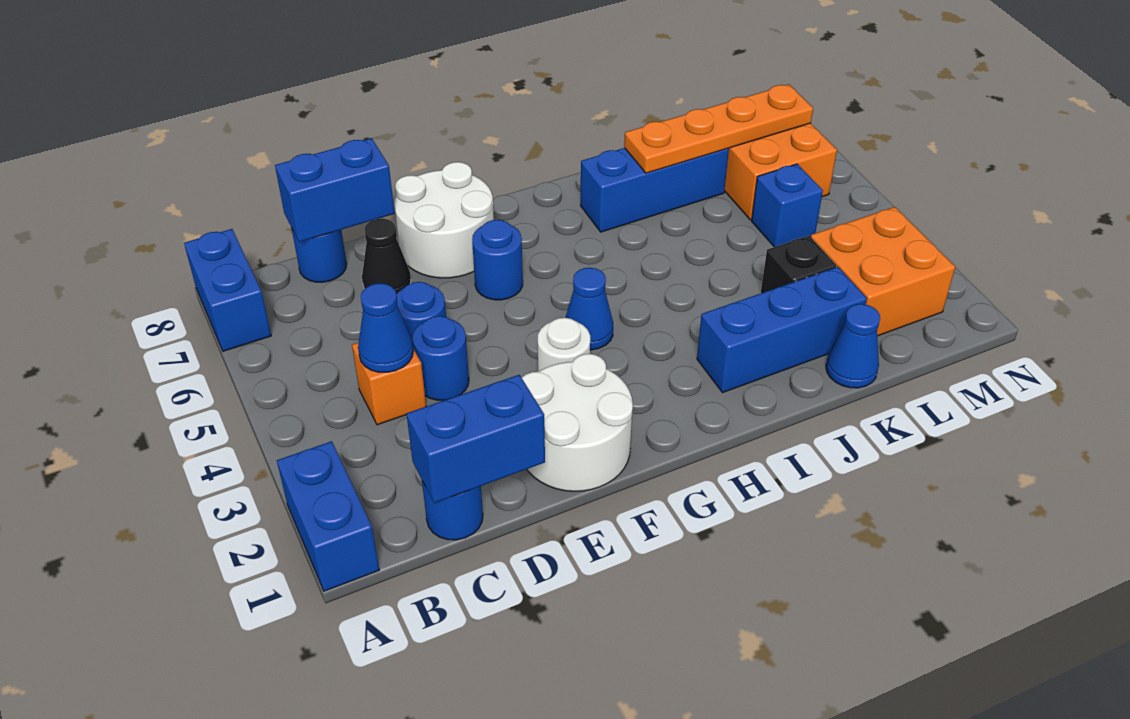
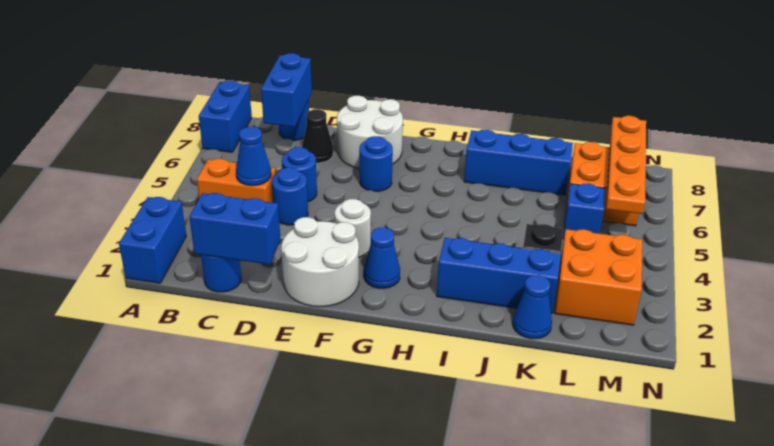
orange brick C4 level 1 -> orange brick B4:C4 level 1
blue brick C8:D8 level 2 -> blue brick C7:C8 level 2
blue cone G4 level 1 -> blue cone G2 level 1
orange plate J7:M7 level 2 -> orange plate M5:M8 level 2

